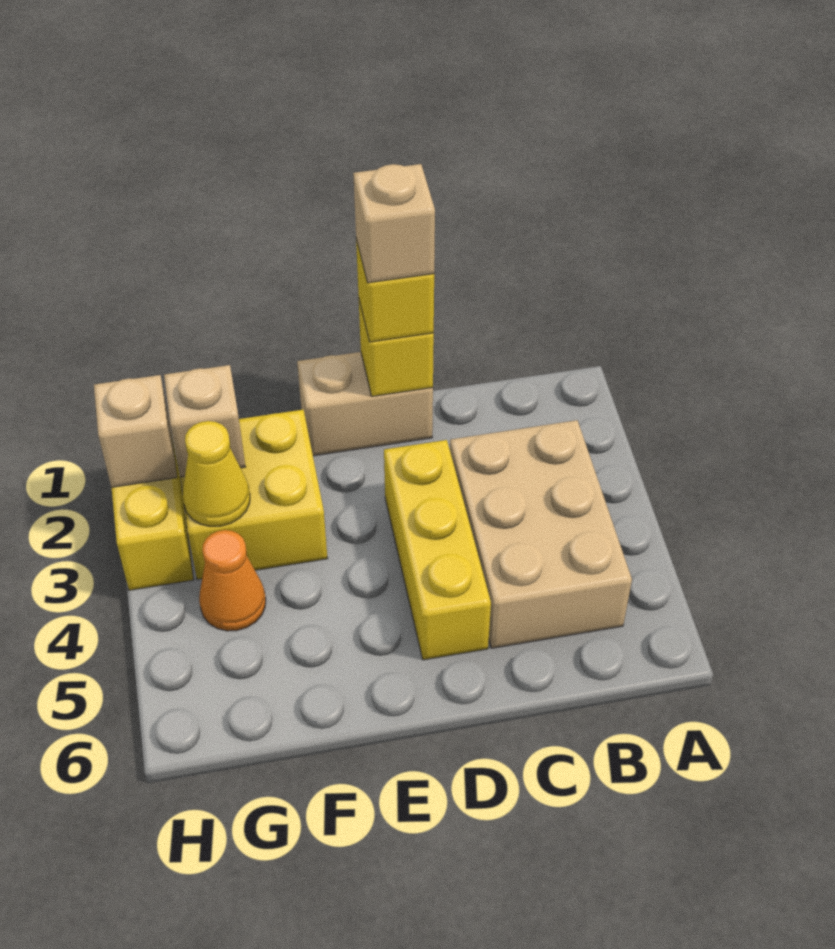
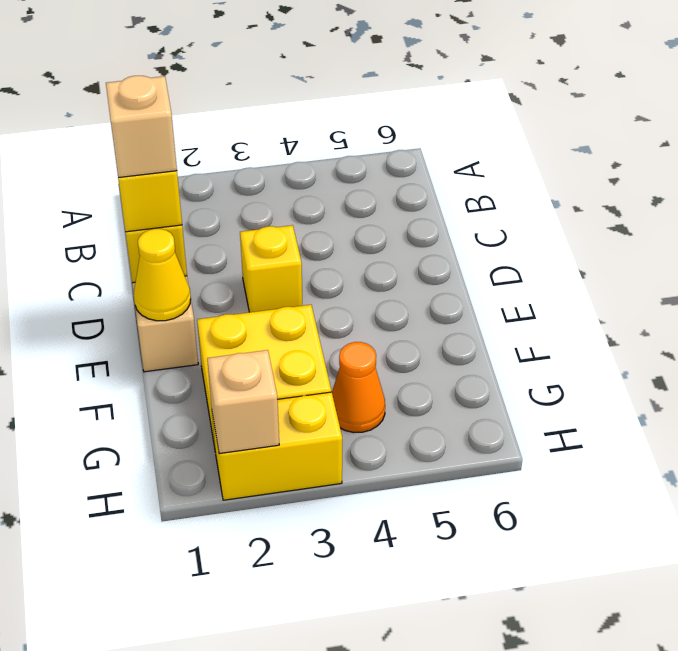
tan brick B3:C5 level 1 -> none
yellow brick D3:D5 level 1 -> yellow brick D3 level 1
tan brick G2 level 2 -> none
yellow cone G3 level 2 -> yellow cone E1 level 2

